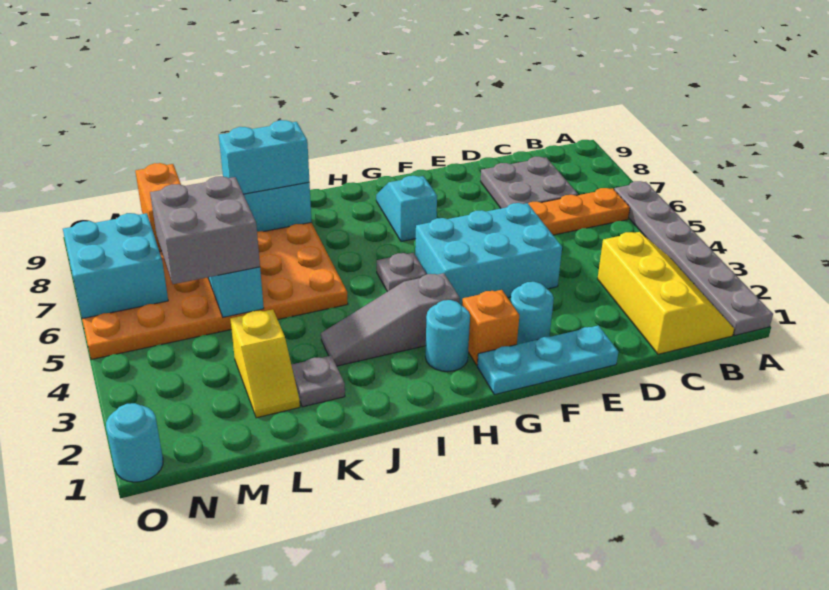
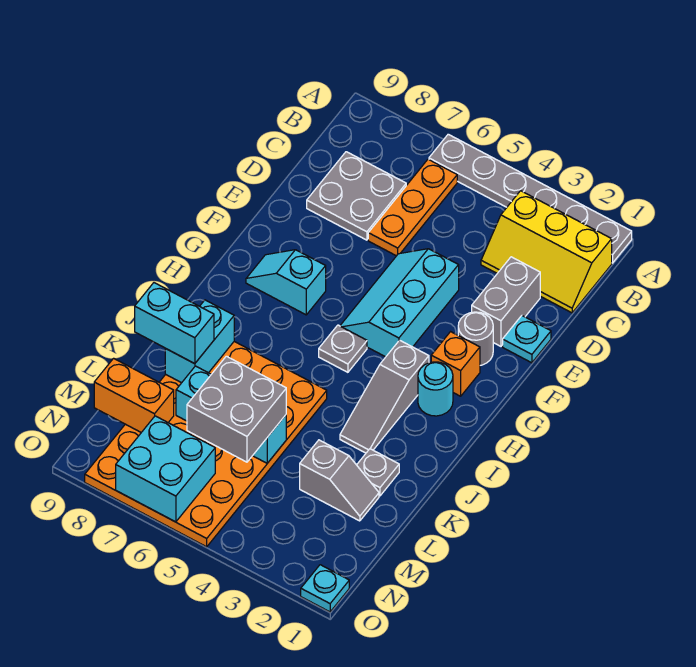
yellow slope B1:C3 level 1 top C -> yellow slope B1:C3 level 1 top B
none -> grey brick D2:E2 level 1
cyan plate E1:G1 level 1 -> cyan plate E1 level 1
cyan brick E4:G5 level 1 -> cyan slope E4:G5 level 1 top 4
cyan round brick F2 level 1 -> grey round brick F2 level 1
cyan brick J8:K8 level 3 -> cyan brick K8:K9 level 3
yellow slope L2:L3 level 1 top 3 -> grey slope L2:L3 level 1 top 3
cyan round brick O1 level 1 -> cyan plate O1 level 1

